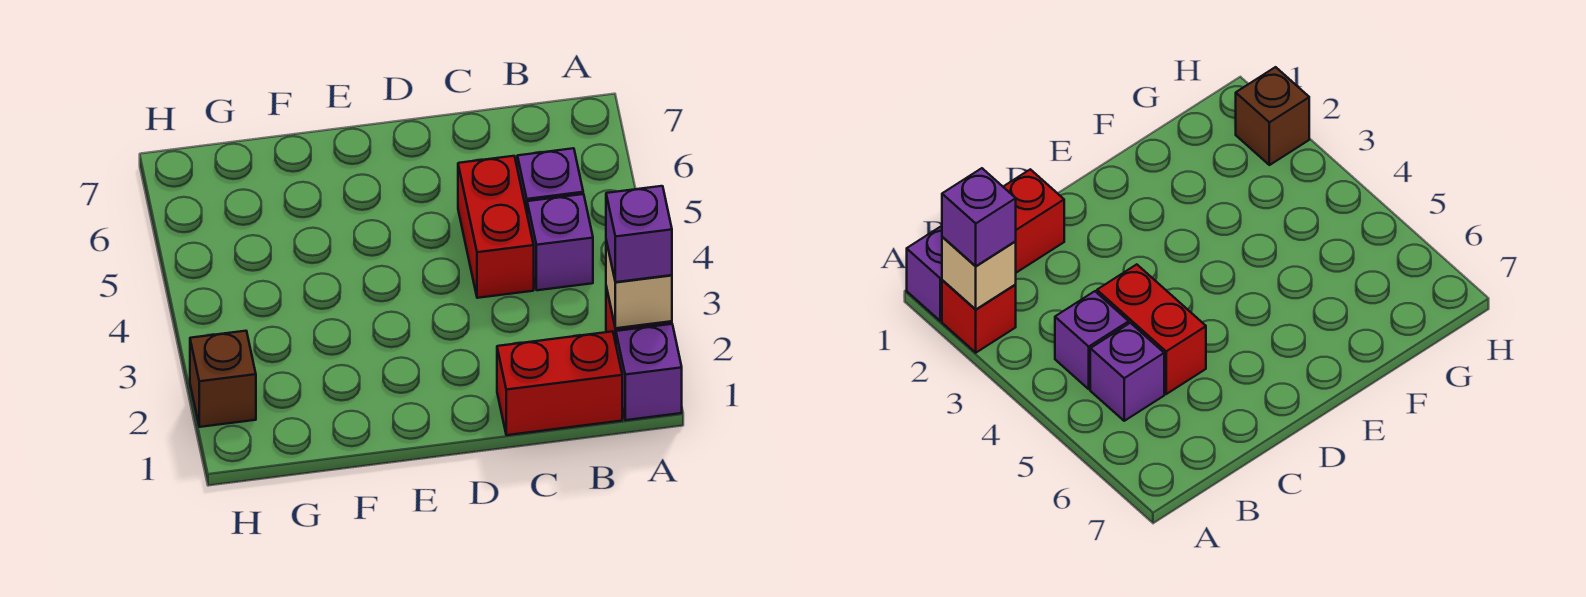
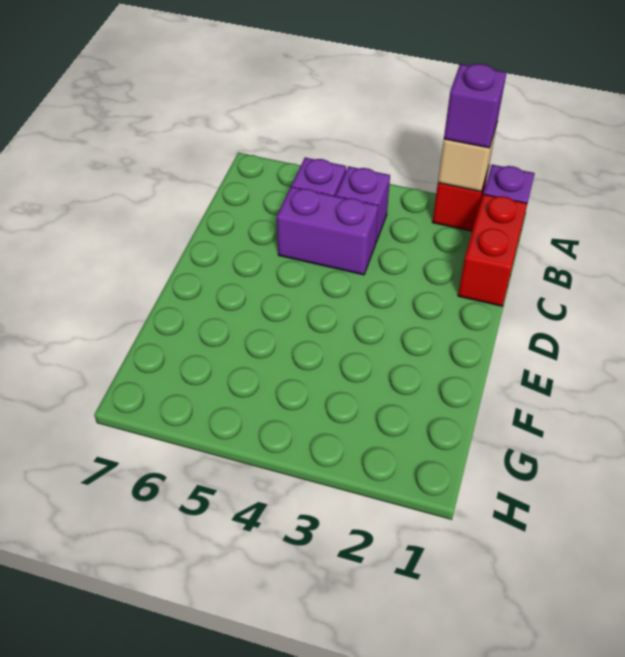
red brick C4:C5 level 1 -> purple brick C4:C5 level 1
brown brick H2 level 1 -> none

